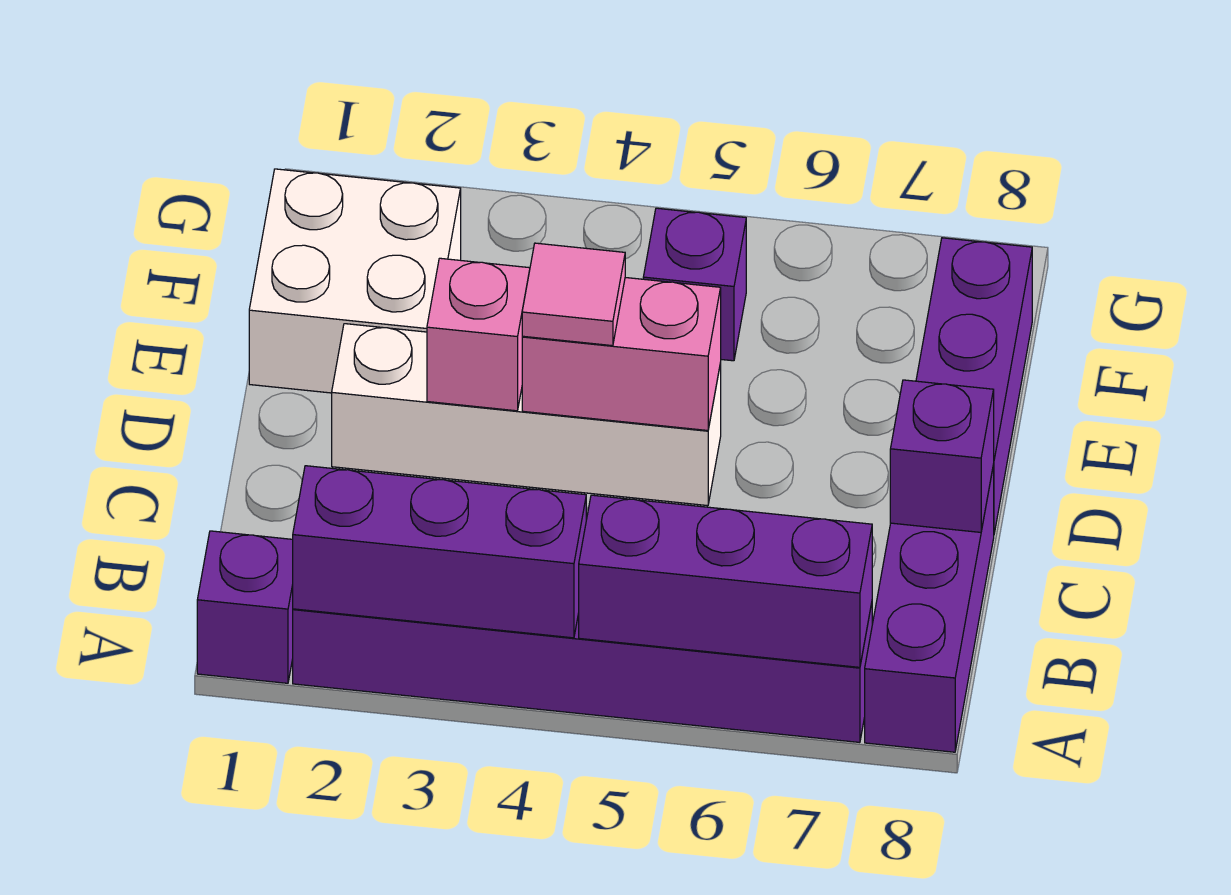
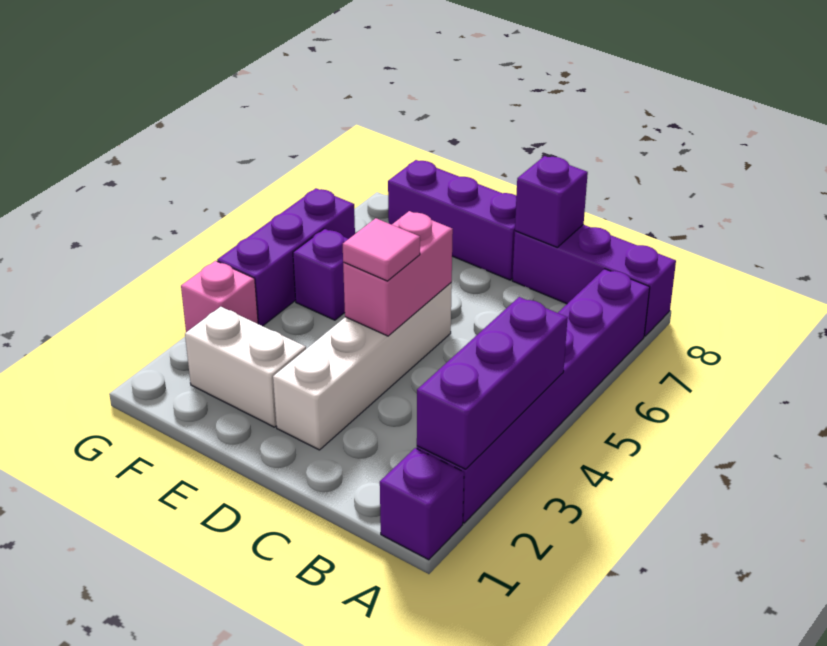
purple brick A5:A7 level 2 -> purple brick G4:G6 level 1
pink brick D3 level 2 -> pink brick G3 level 1
white brick E1:F2 level 1 -> white brick E2:F2 level 1

